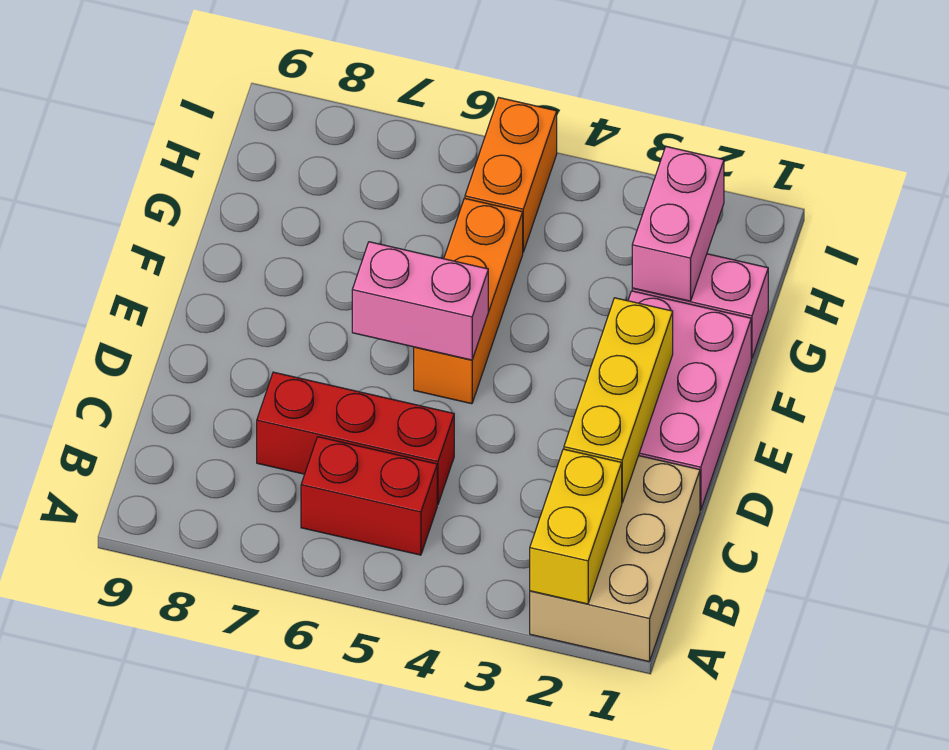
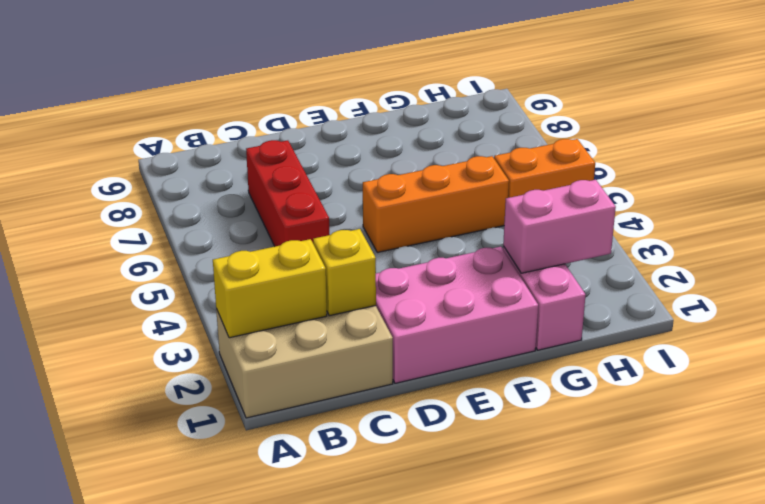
red brick B5:B6 level 1 -> none
yellow brick C2:E2 level 2 -> yellow brick C2 level 2
pink brick E5:E6 level 2 -> none

